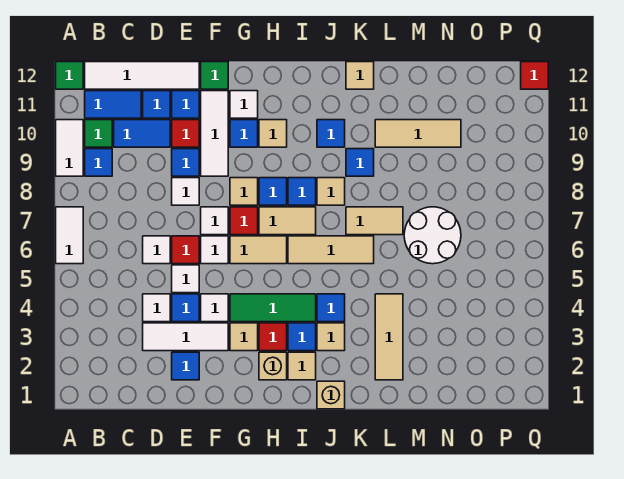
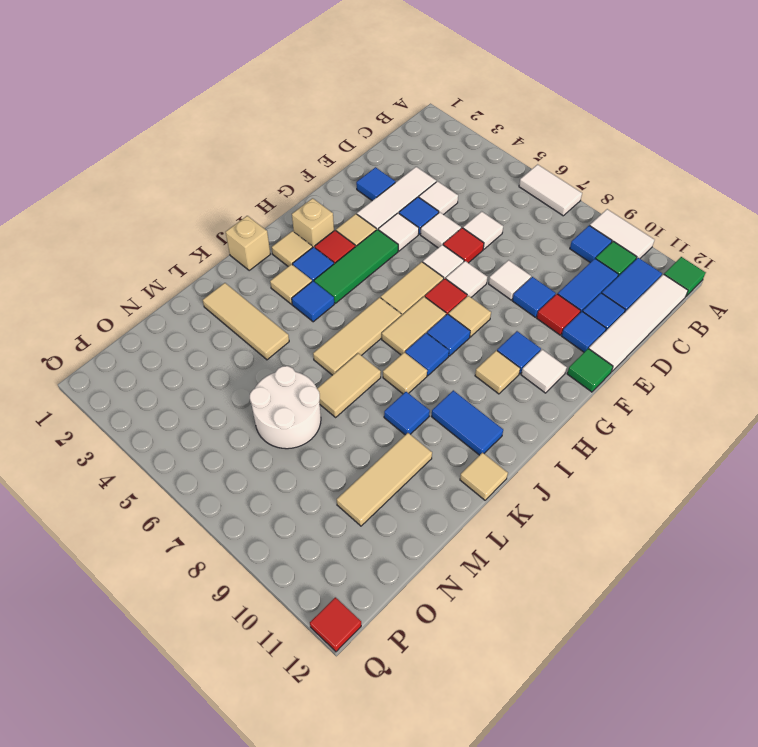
white tile F9:F11 level 1 -> none
blue tile J10 level 1 -> blue tile J10:J11 level 1

